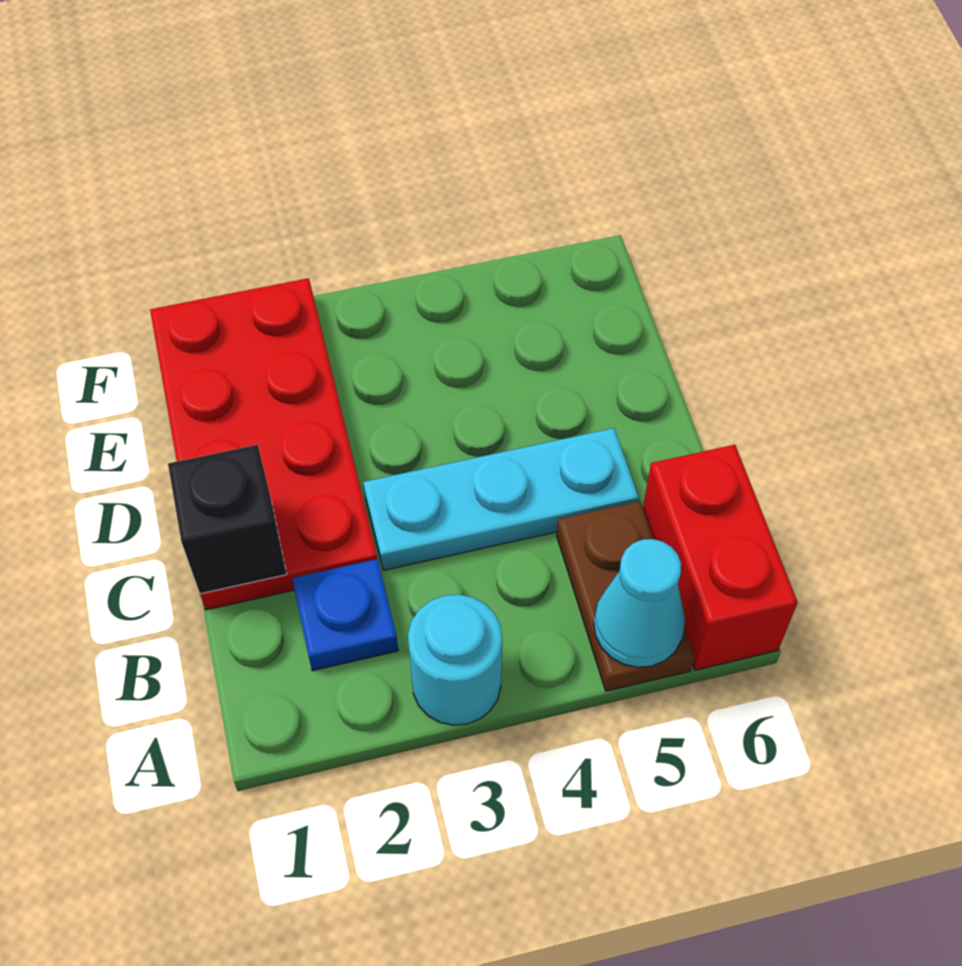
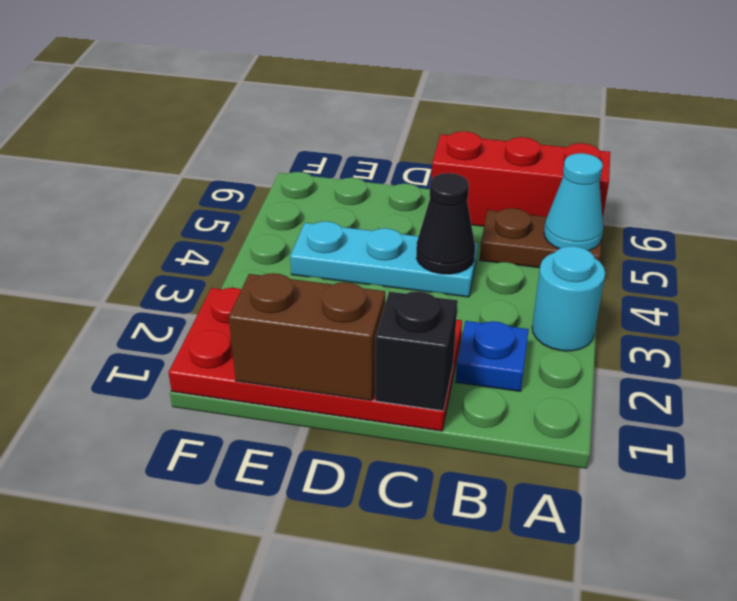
red brick A6:B6 level 1 -> red brick A6:C6 level 1
cyan plate C3:C5 level 1 -> cyan plate C4:E4 level 1
none -> black cone C4 level 2
none -> brown brick D1:E1 level 2

